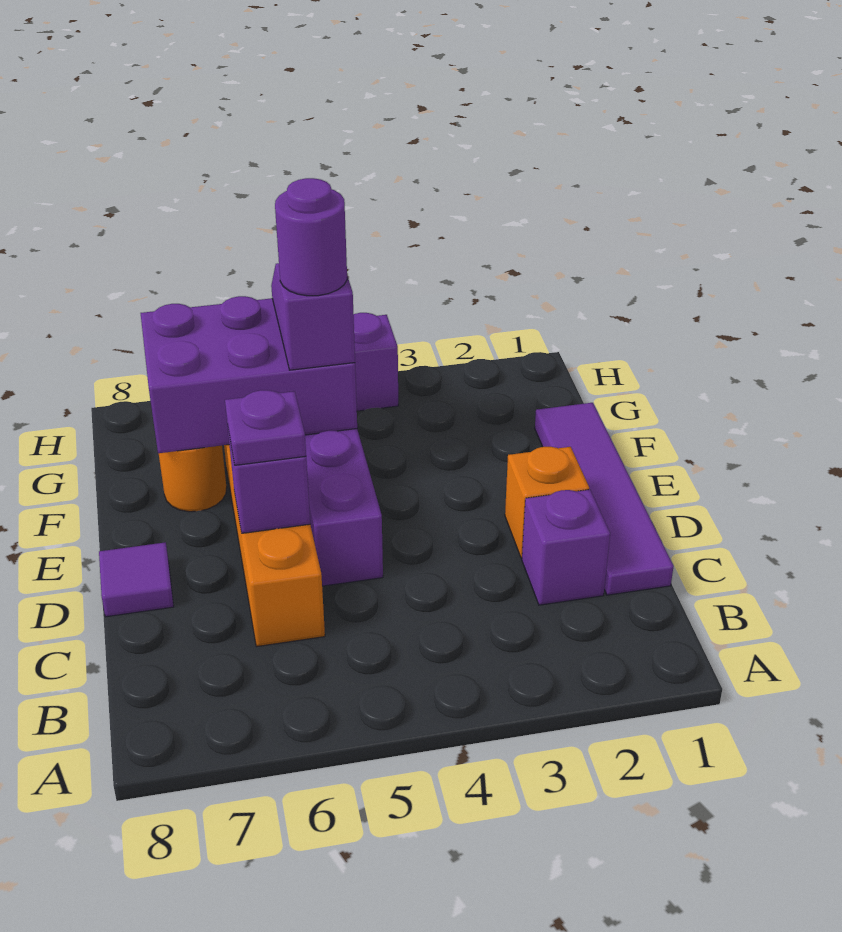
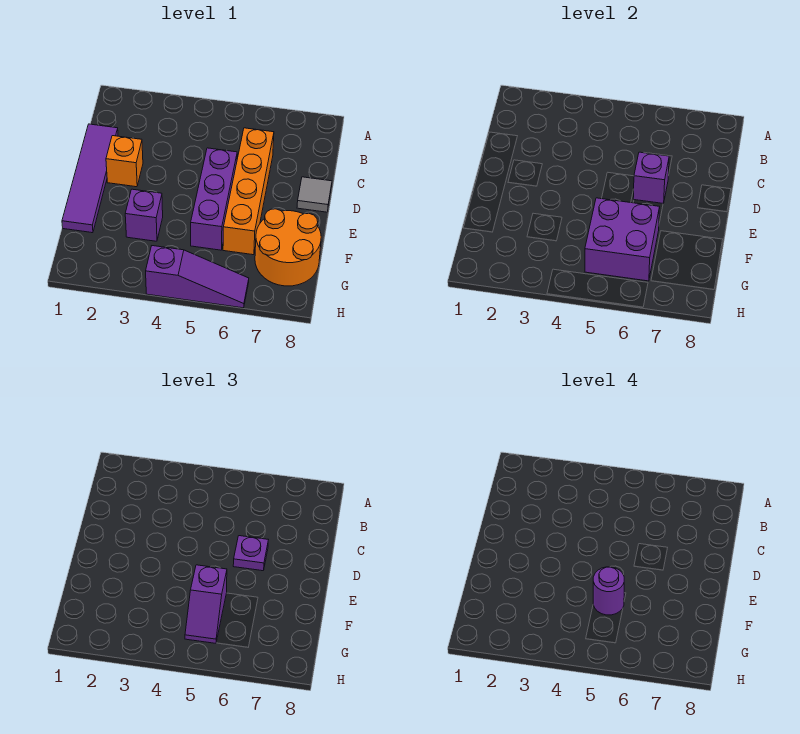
purple brick C2 level 1 -> purple brick F3 level 1
purple tile D8 level 1 -> grey tile D8 level 1
purple brick F5:G7 level 2 -> purple brick F5:G6 level 2
orange round brick F7 level 1 -> orange round brick F7:G8 level 1

